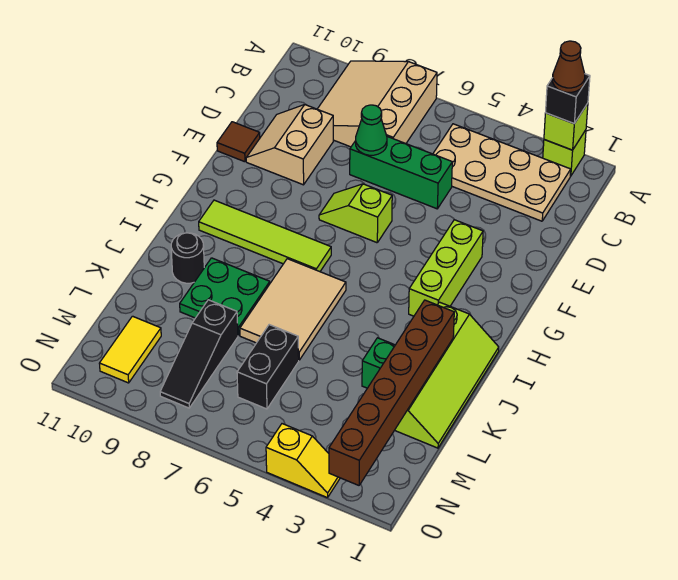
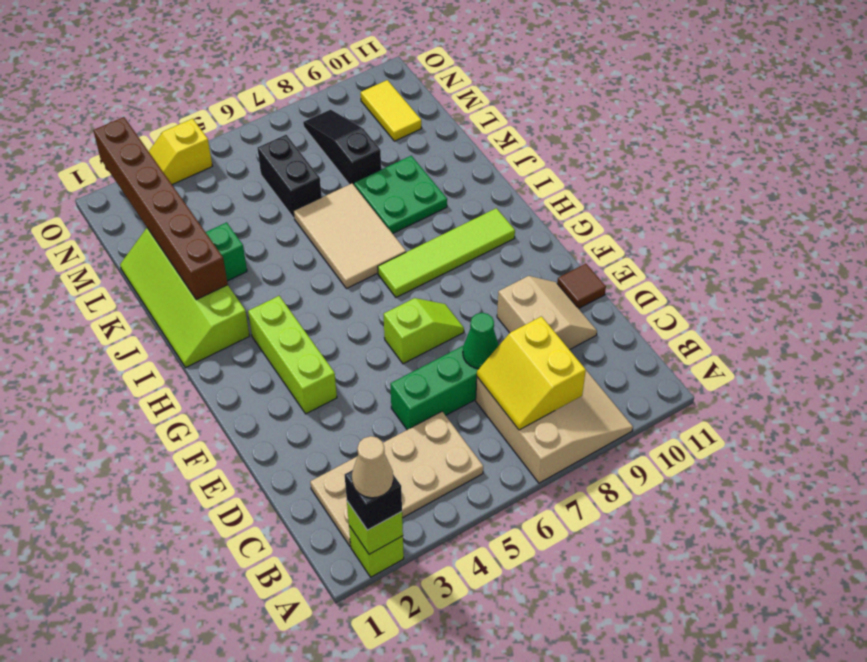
brown cone A2 level 4 -> tan cone A2 level 4
none -> yellow slope B7:C8 level 2 top 8
black round brick J10 level 1 -> none

